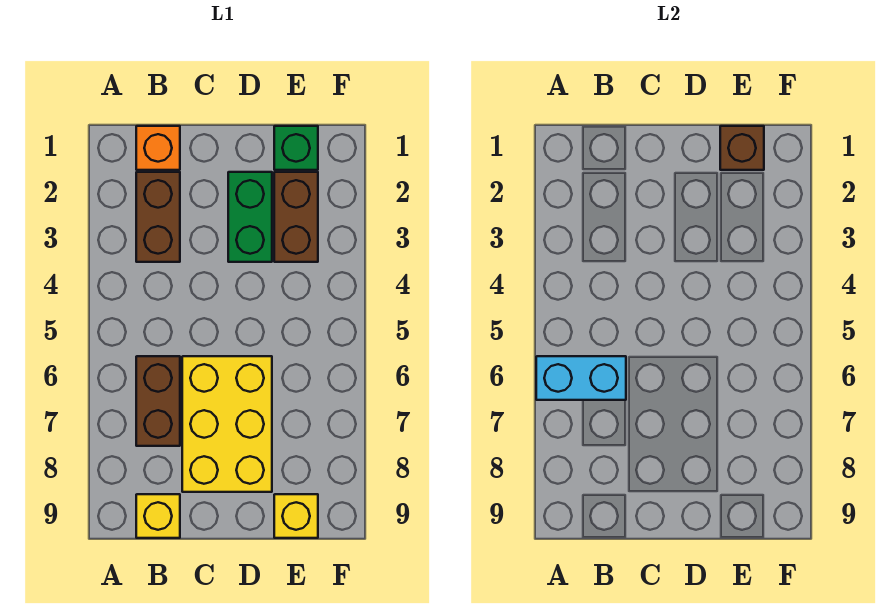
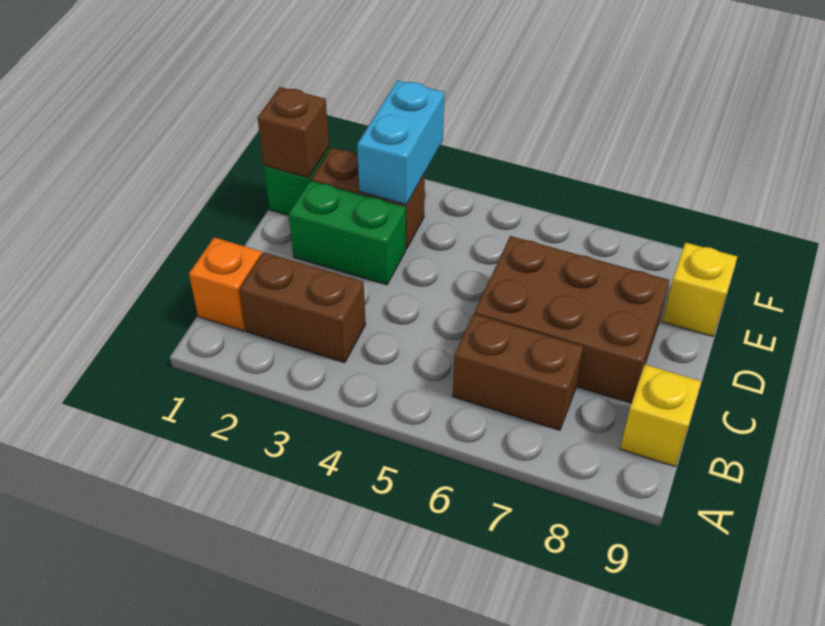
cyan brick A6:B6 level 2 -> cyan brick E3:F3 level 2
yellow brick C6:D8 level 1 -> brown brick C6:D8 level 1

